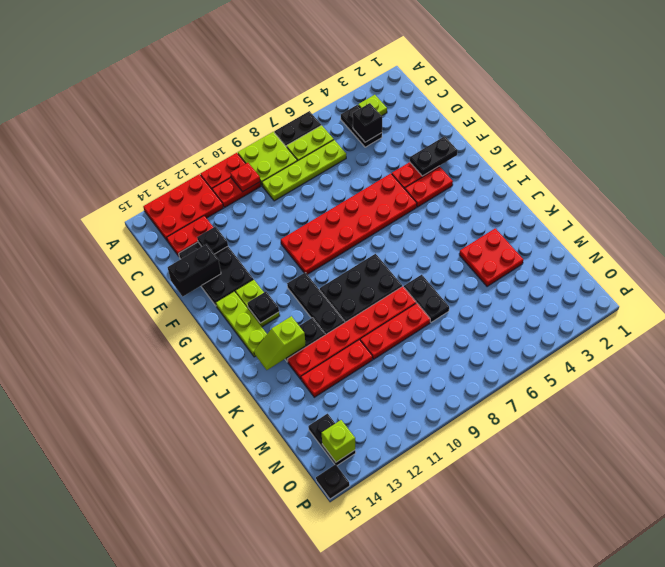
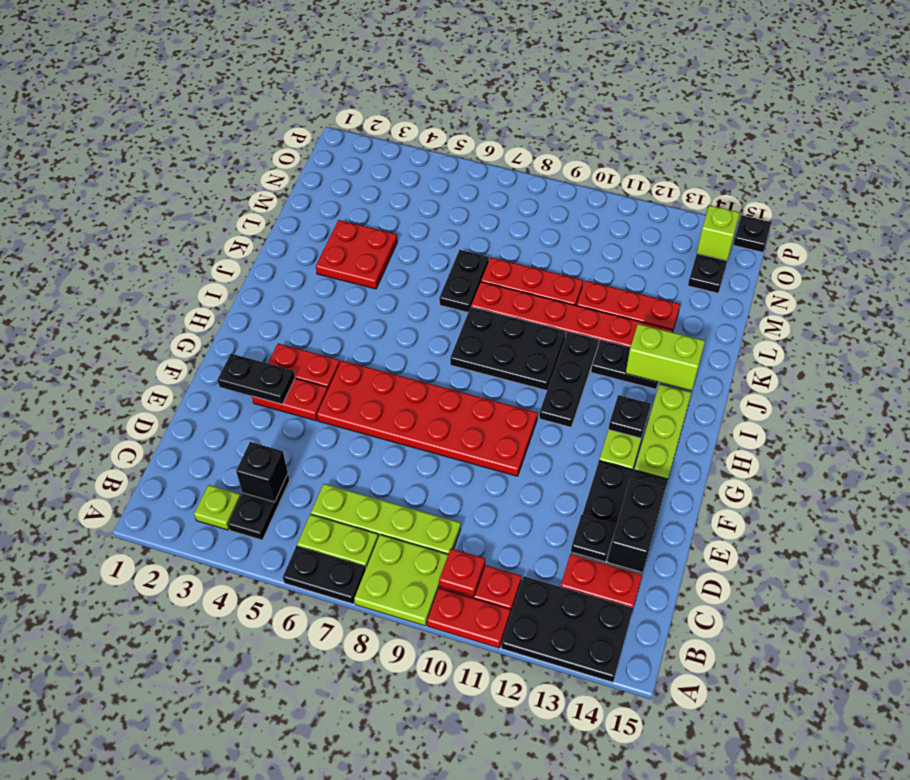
red plate A12:B14 level 1 -> black plate A12:B14 level 1
black brick E14:E15 level 2 -> black brick D14:E14 level 2
lime slope J13:J14 level 2 top 13 -> lime brick J13:J14 level 2

